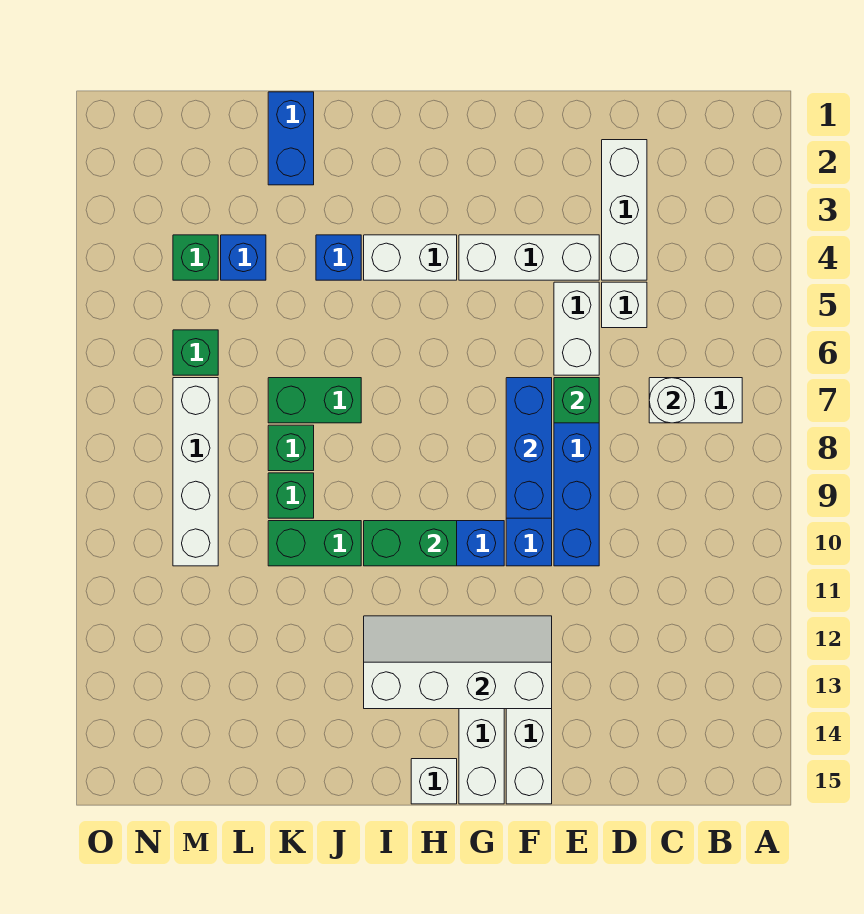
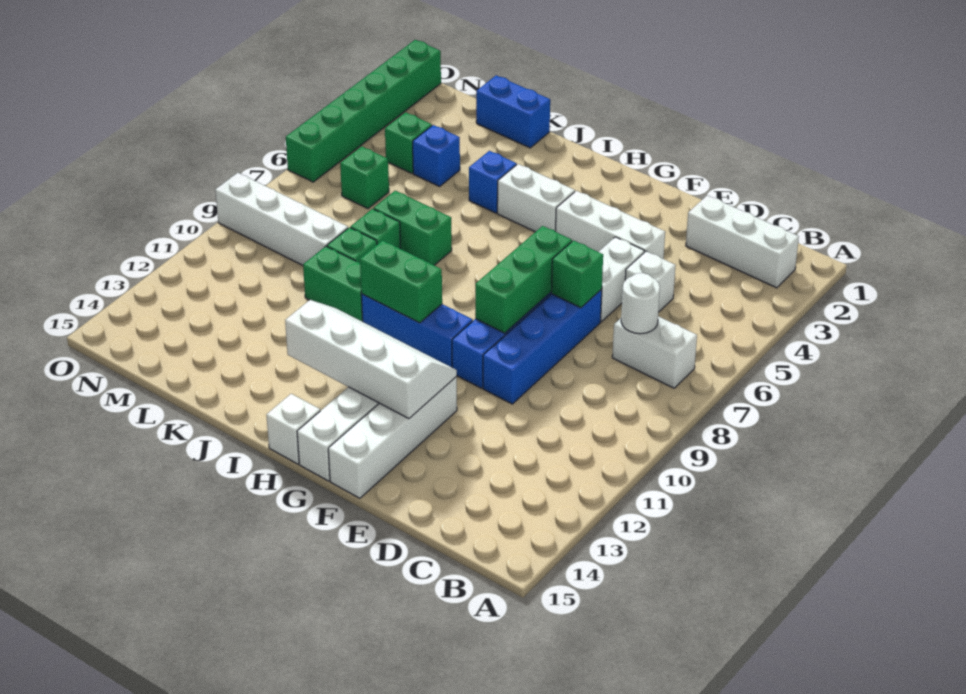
white brick D2:D4 level 1 -> white brick B2:D2 level 1
blue brick F7:F9 level 2 -> green brick F7:F9 level 2
blue brick K1:K2 level 1 -> blue brick K1:L1 level 1
white brick M7:M10 level 1 -> white brick L9:O9 level 1
none -> green brick O1:O6 level 1

